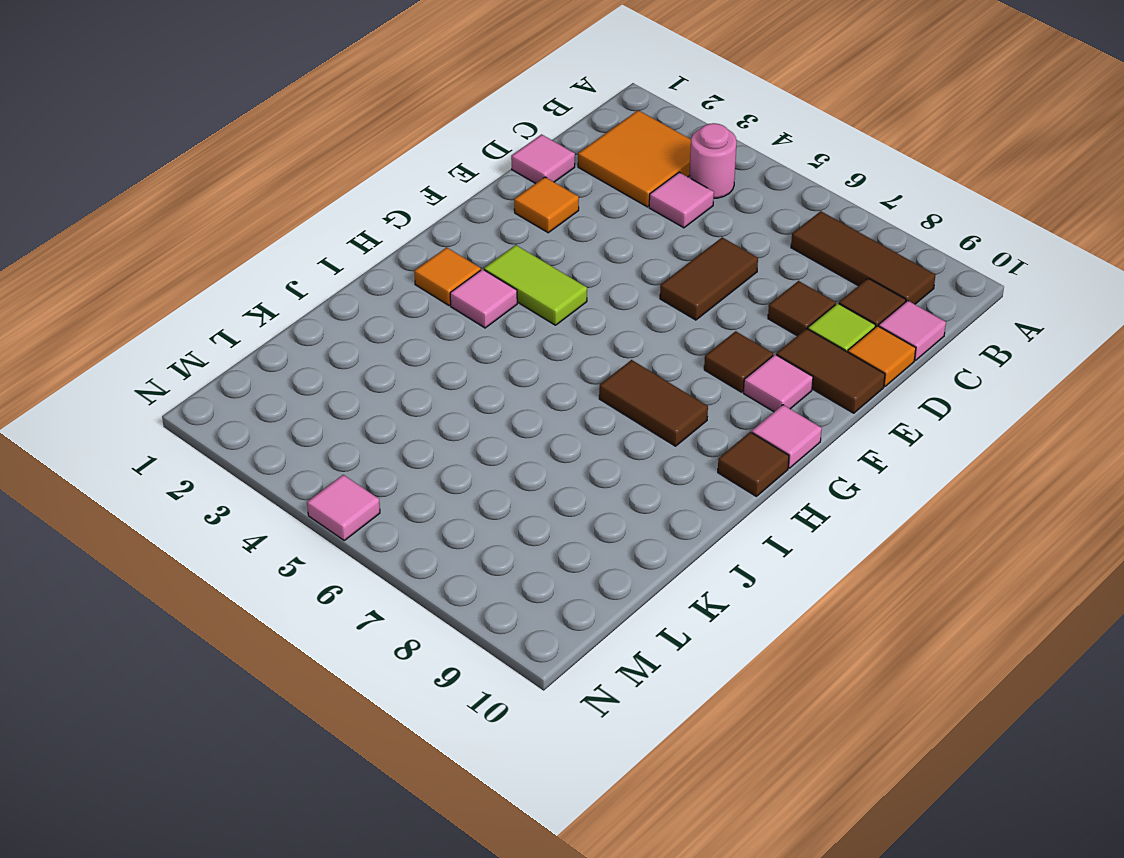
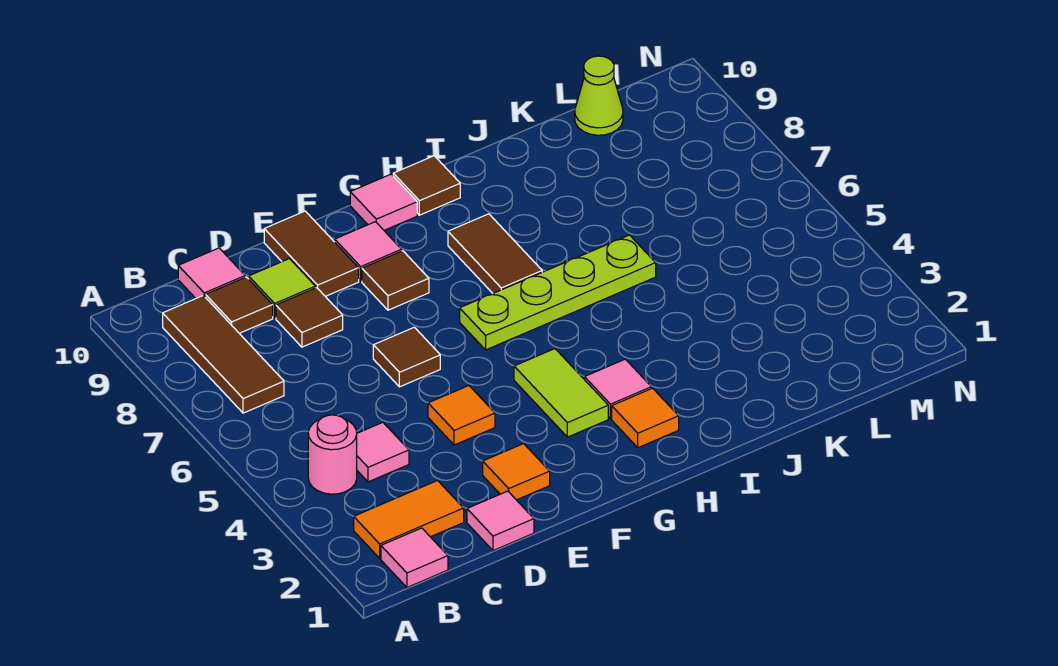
orange tile B2:C3 level 1 -> orange tile B2:C2 level 1
brown tile D6:E6 level 1 -> brown tile E6 level 1
orange tile D10 level 1 -> orange tile E4 level 1
none -> lime plate G6:J6 level 1
none -> lime cone L10 level 1
pink tile N5 level 1 -> pink tile B1 level 1

